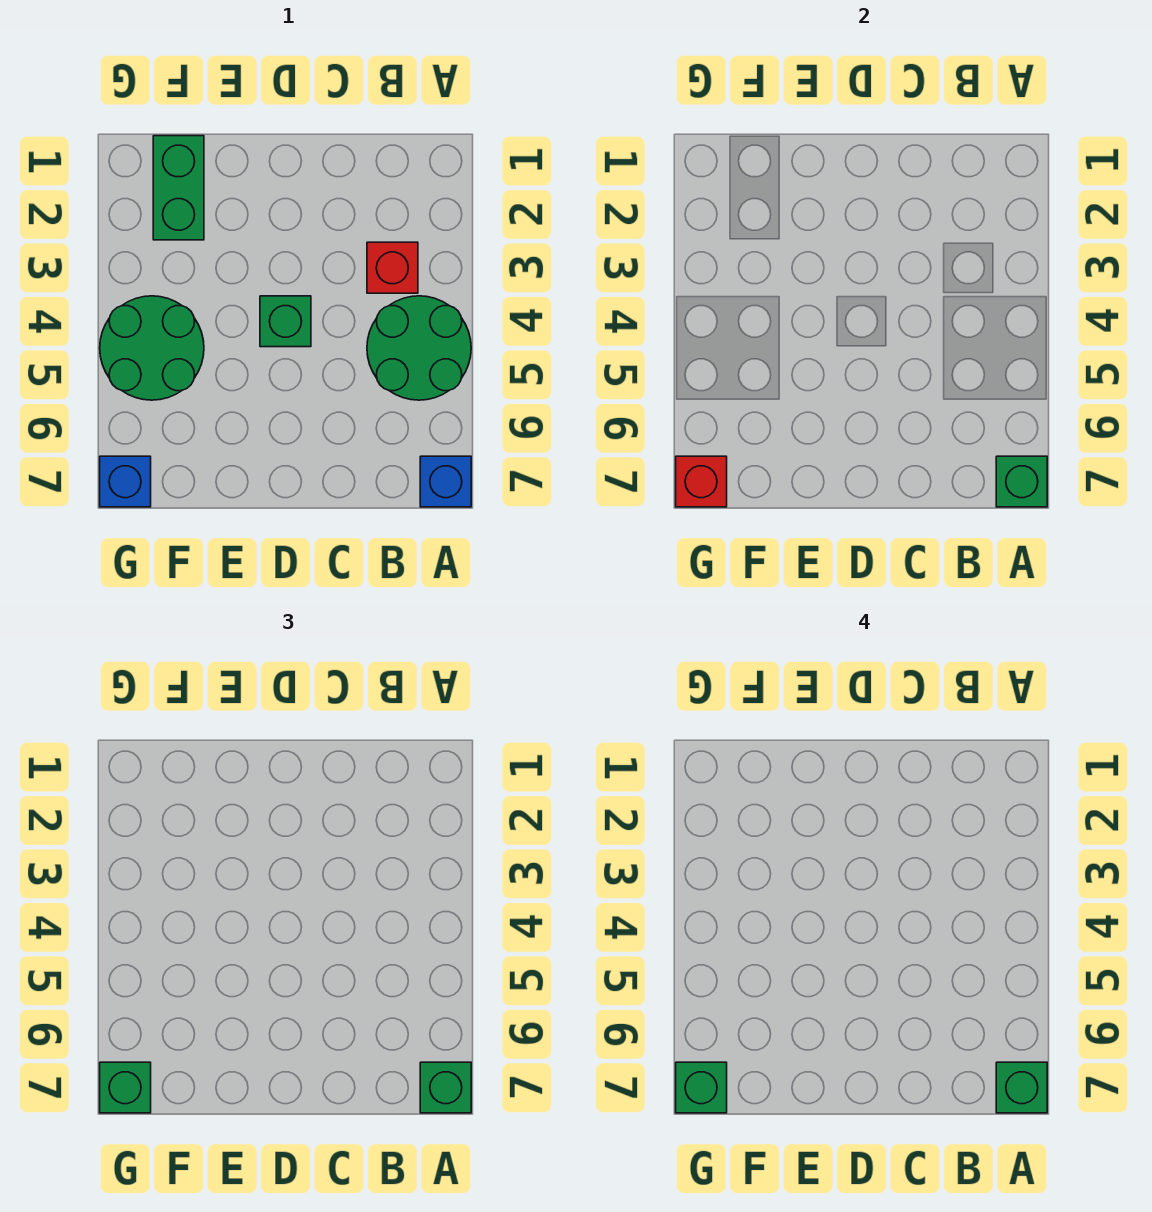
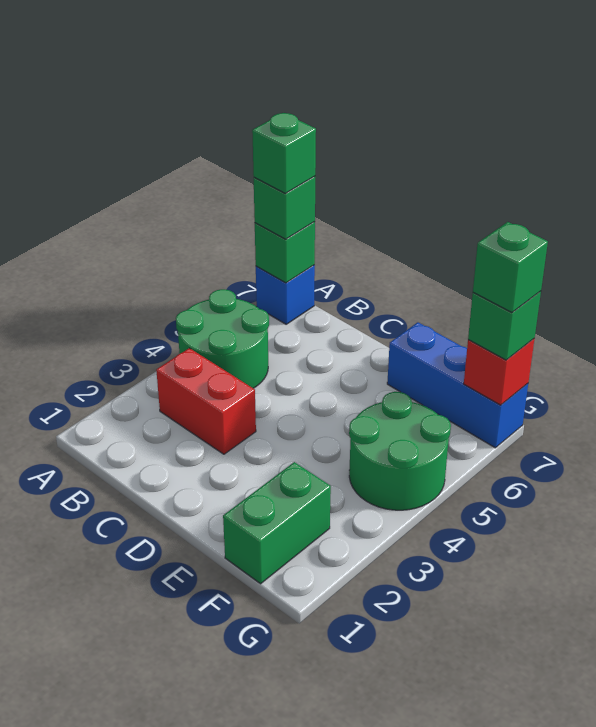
red brick B3 level 1 -> red brick B3:C3 level 1
green brick D4 level 1 -> none
blue brick G7 level 1 -> blue brick E7:G7 level 1

